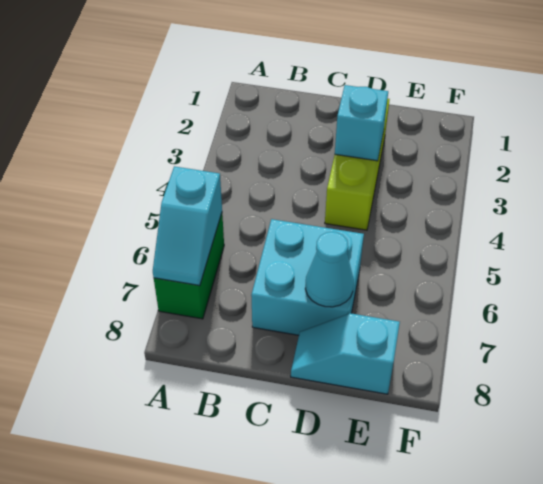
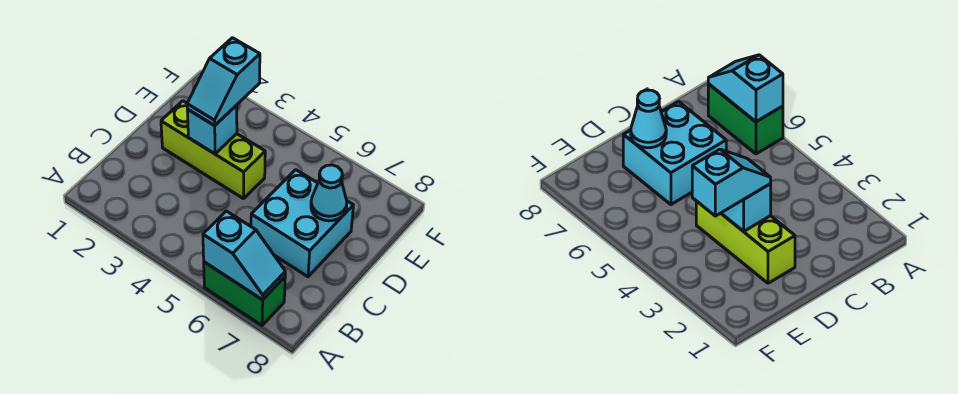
cyan slope D8:E8 level 1 top E -> cyan slope D3:E3 level 3 top E

